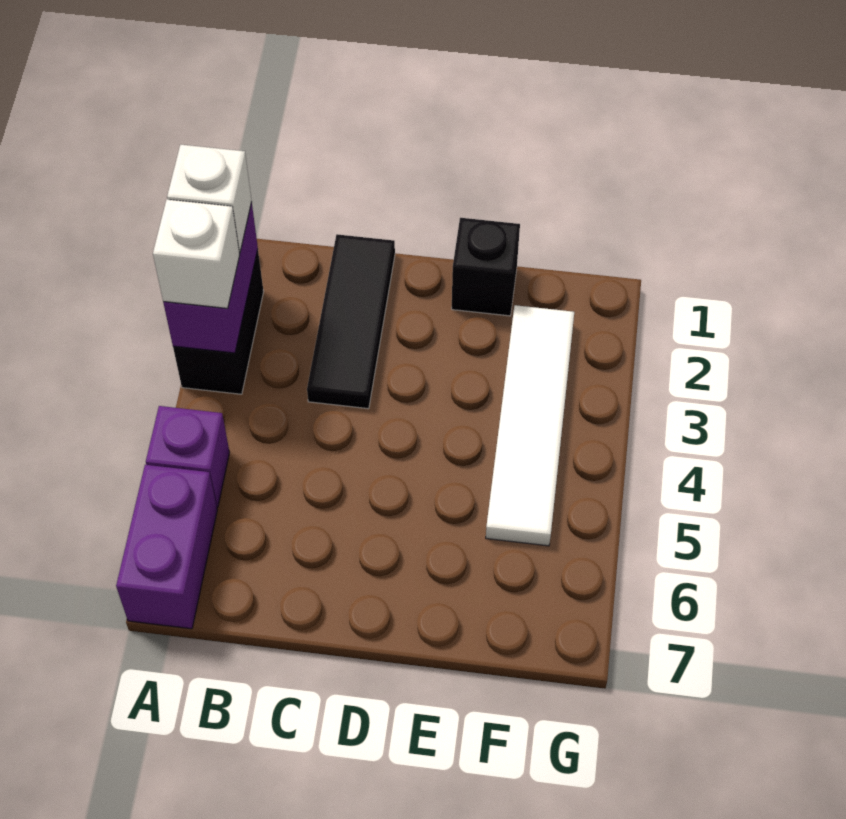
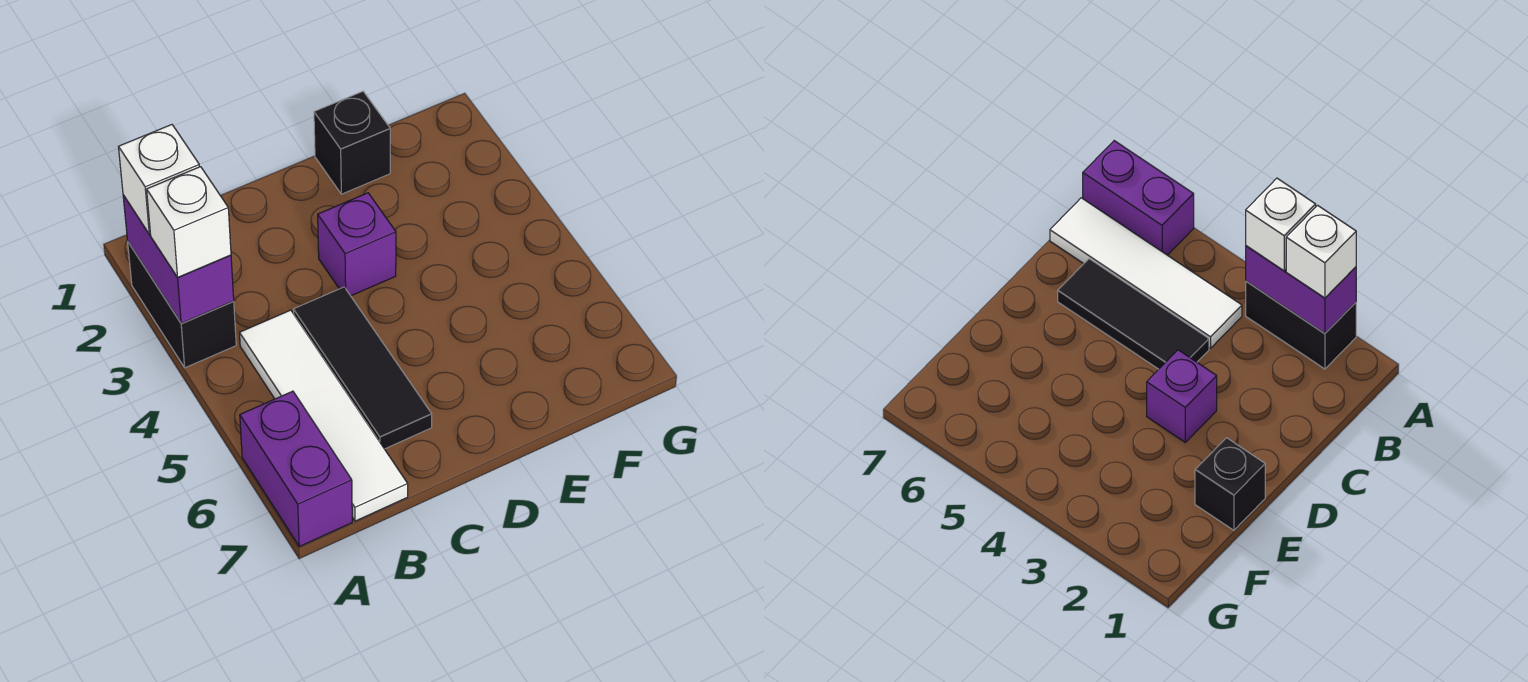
purple brick A5 level 1 -> purple brick D3 level 1
black tile C1:C3 level 1 -> black tile C4:C6 level 1
white tile F2:F5 level 1 -> white tile B4:B7 level 1

